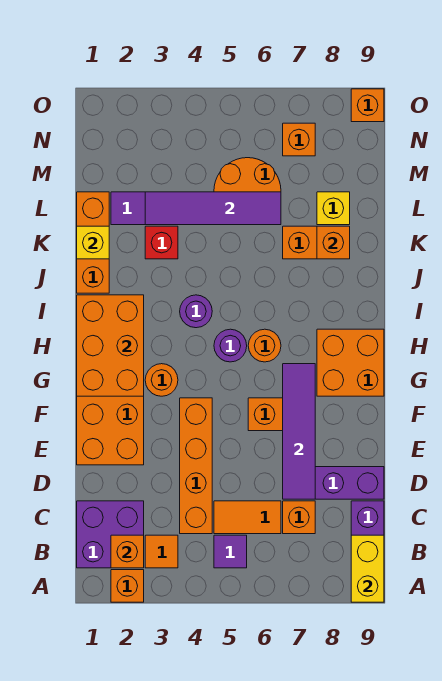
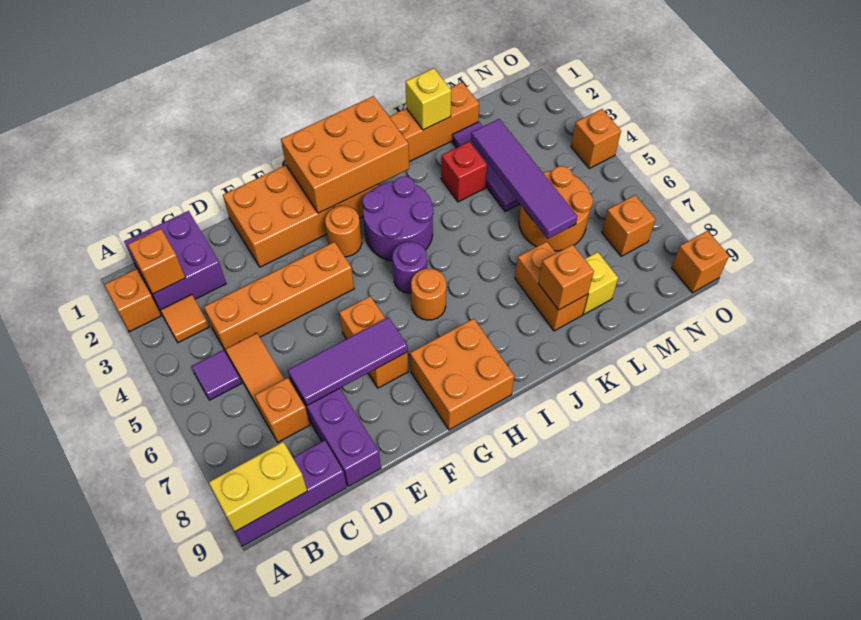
purple tile D7:G7 level 2 -> purple tile D7:F7 level 2
purple round brick I4 level 1 -> purple round brick H3:I4 level 1
none -> orange brick O4 level 1

